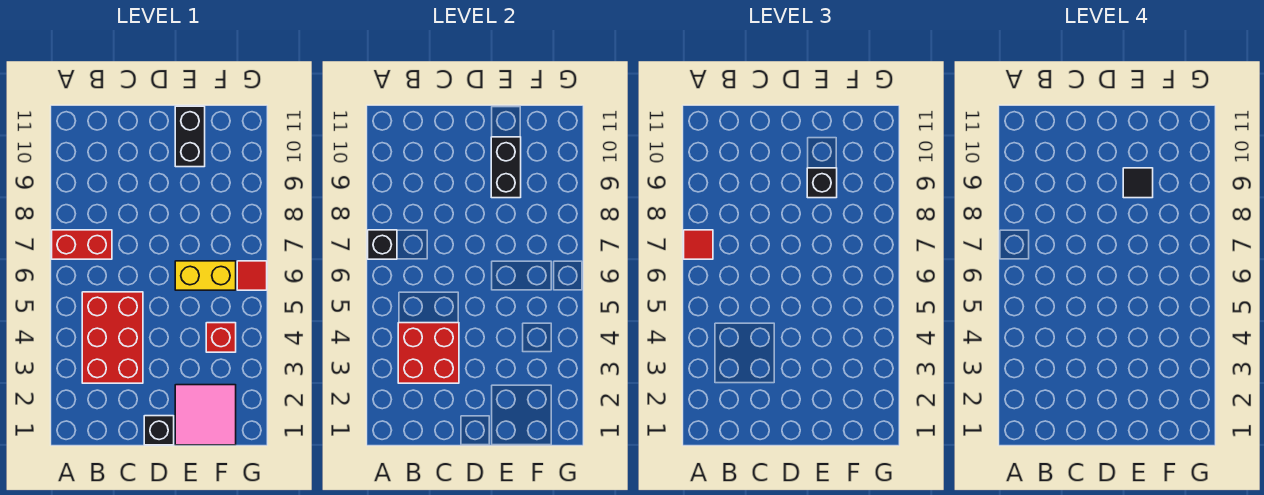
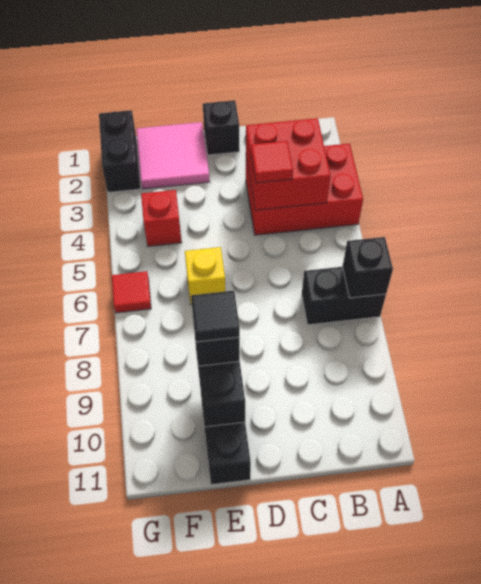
red brick A7:B7 level 1 -> black brick A7:B7 level 1
red tile A7 level 3 -> red tile C4 level 3
red brick B3:C5 level 1 -> red brick A3:C4 level 1
yellow brick E6:F6 level 1 -> yellow brick E6 level 1
none -> black brick G1:G2 level 1

